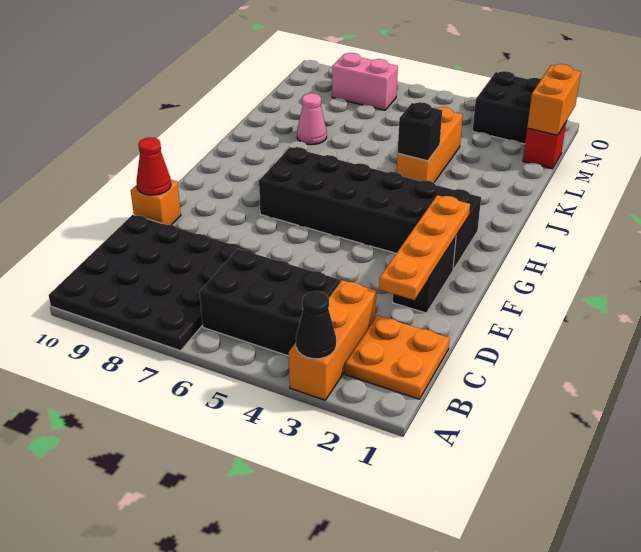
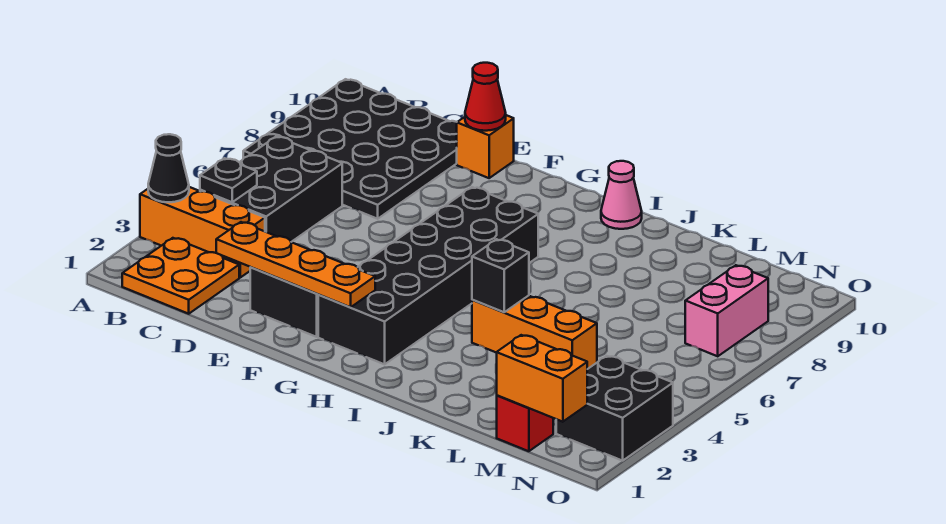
none -> black plate B4 level 2
pink cone K8 level 1 -> pink cone I10 level 1

